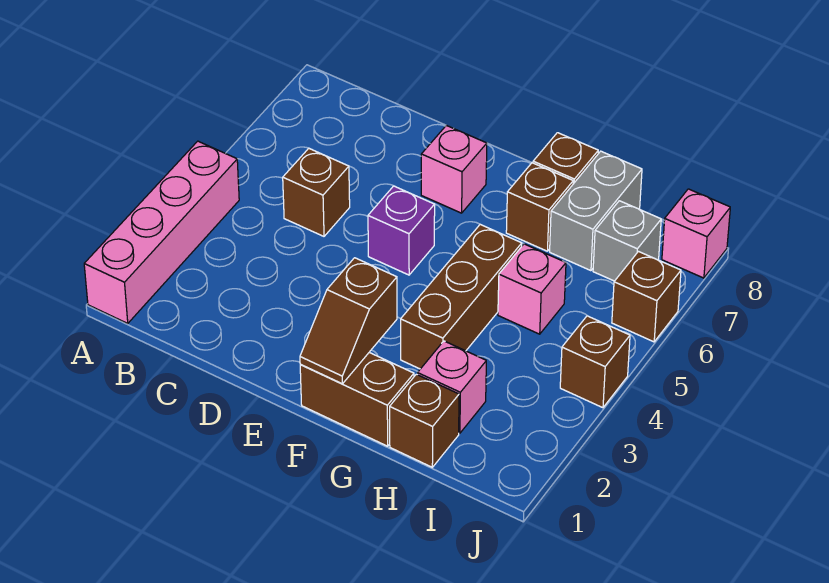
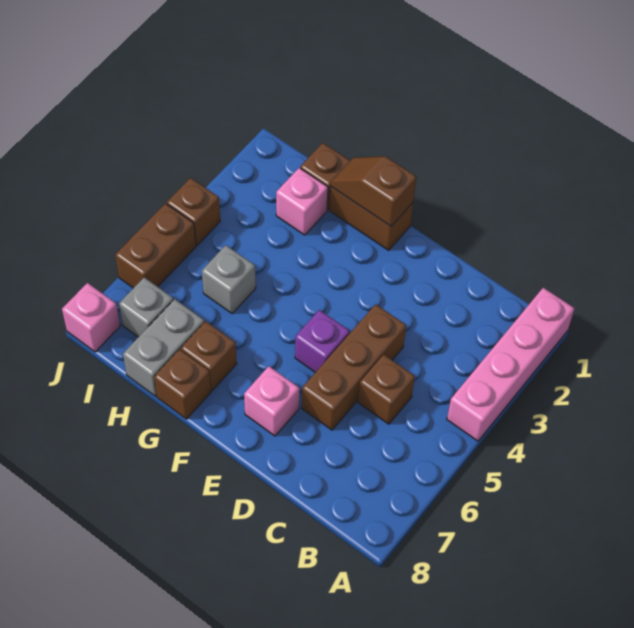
brown slope F1:F2 level 2 top 2 -> brown slope F1:G1 level 2 top F
brown brick G3:G5 level 1 -> brown brick D4:D6 level 1
pink brick H5 level 1 -> grey brick H5 level 1
brown brick J6 level 1 -> brown brick J5:J6 level 1

